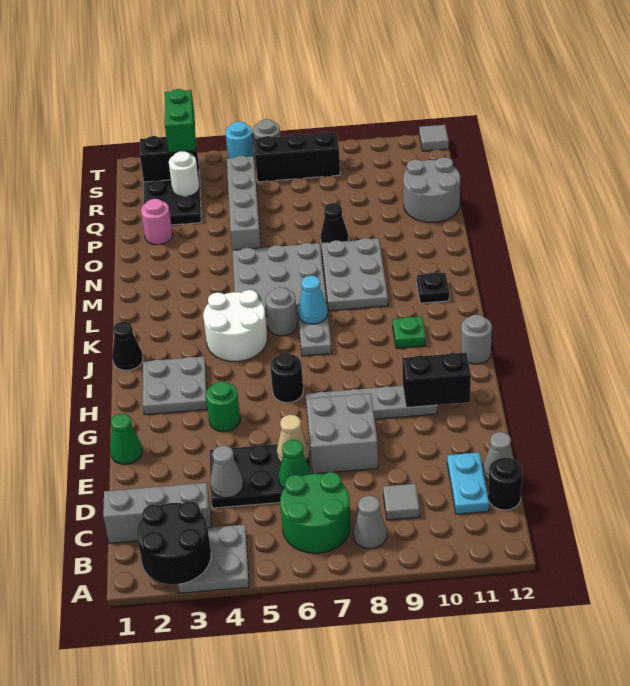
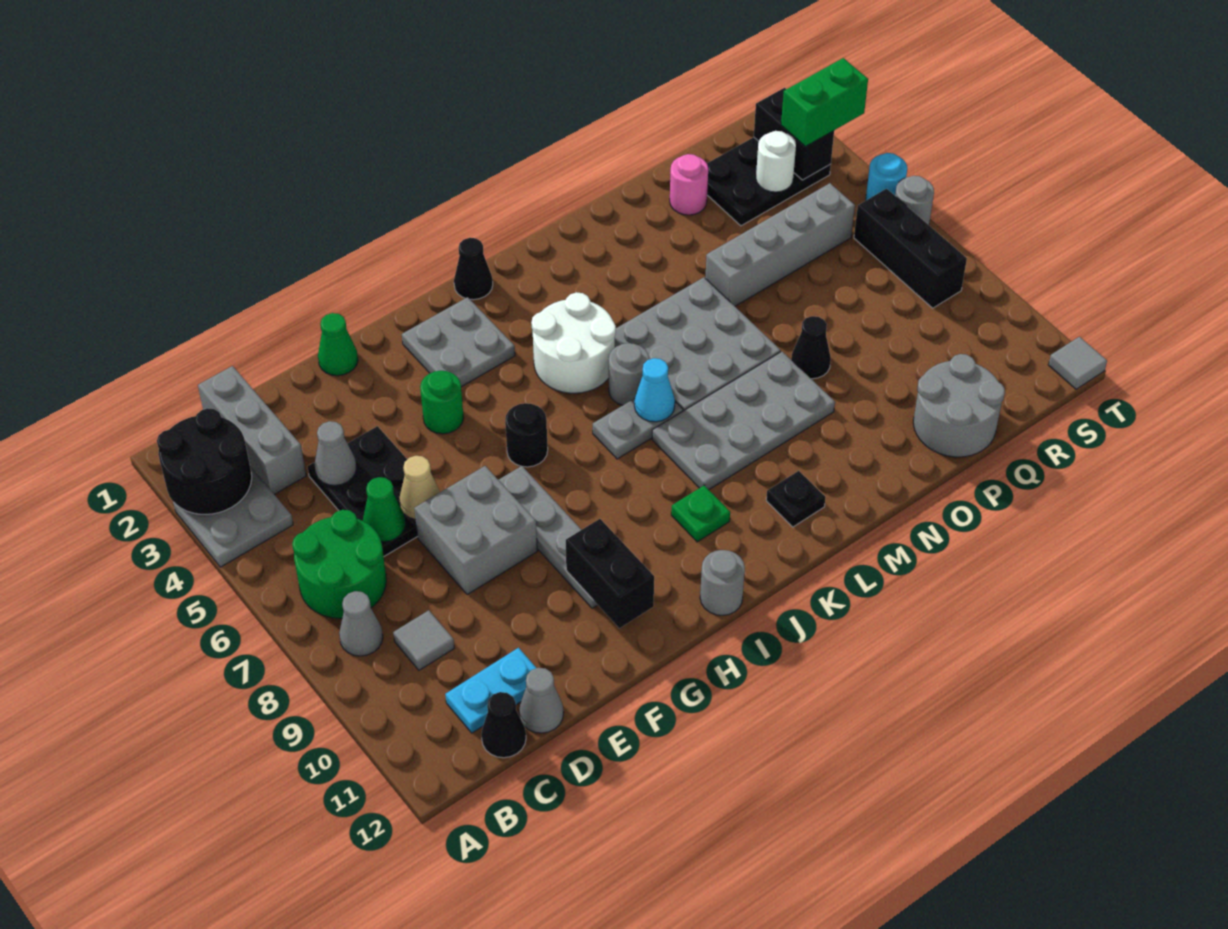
black round brick C12 level 1 -> black cone C12 level 1
grey plate L8:N9 level 1 -> grey plate K8:N9 level 1

